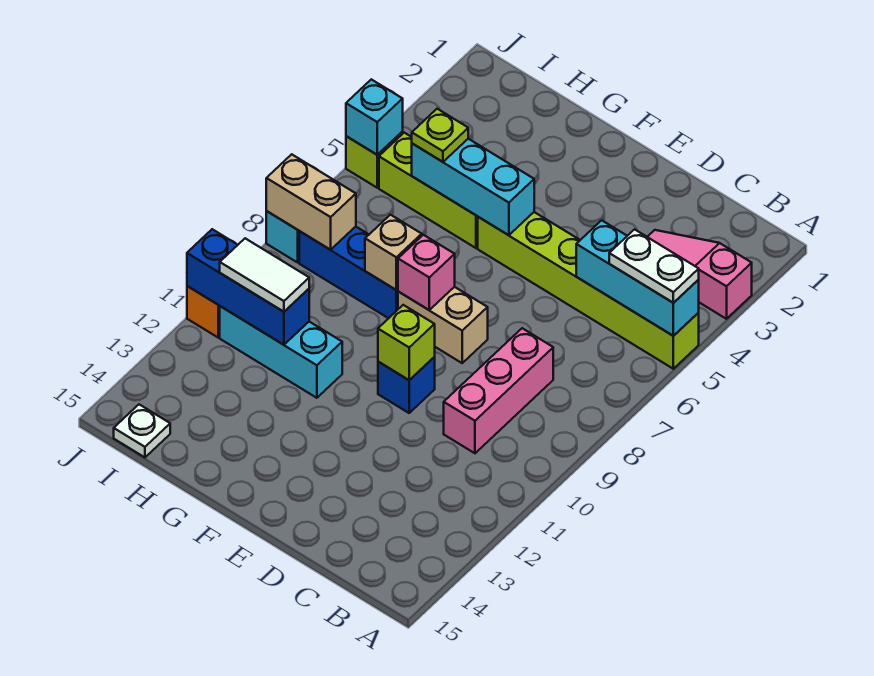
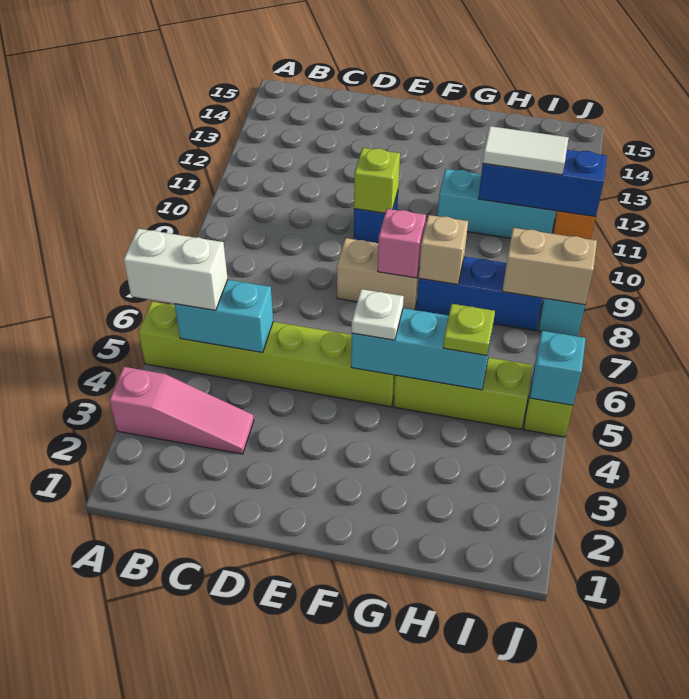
cyan brick A5:C5 level 2 -> cyan brick B5:C5 level 2
white plate A5:B5 level 3 -> white brick A5:B5 level 3
pink brick C8:C10 level 1 -> none
white plate I15 level 1 -> white plate F5 level 3

